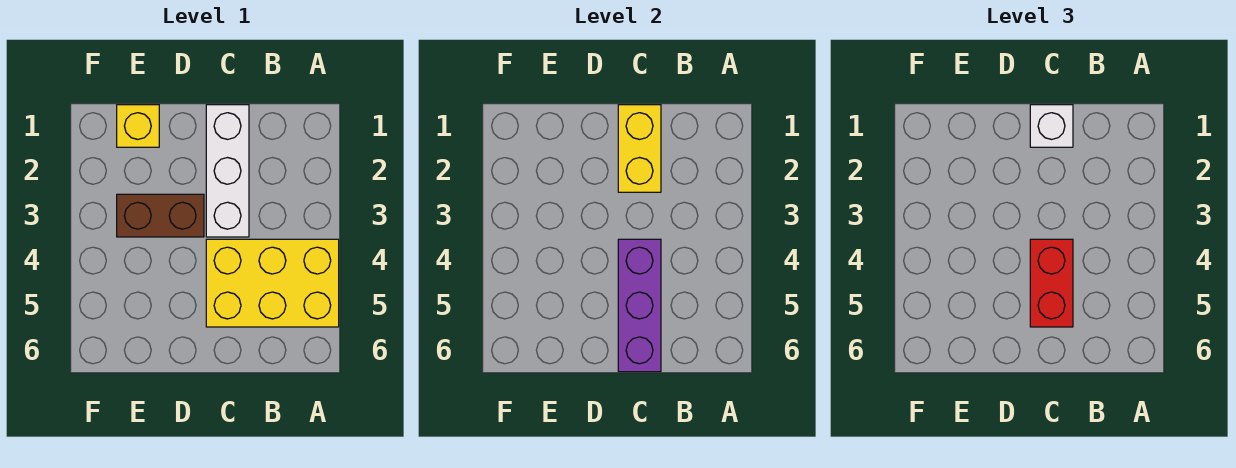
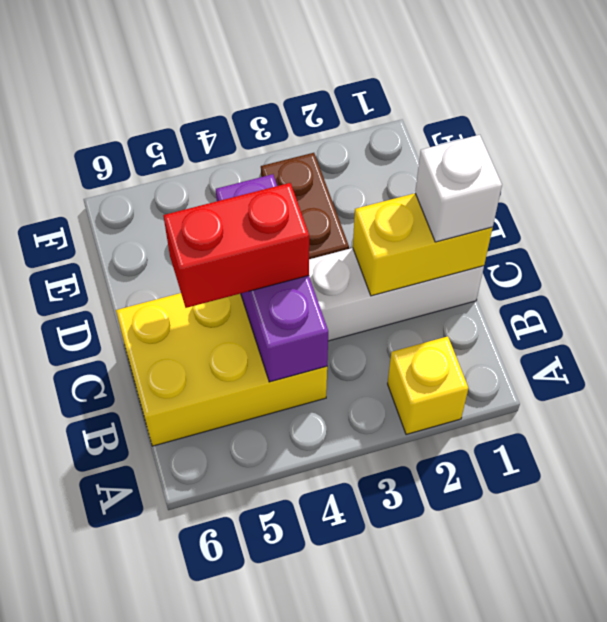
yellow brick A4:C5 level 1 -> yellow brick B4:C6 level 1
purple brick C4:C6 level 2 -> purple brick B4:D4 level 2
yellow brick E1 level 1 -> yellow brick A2 level 1

